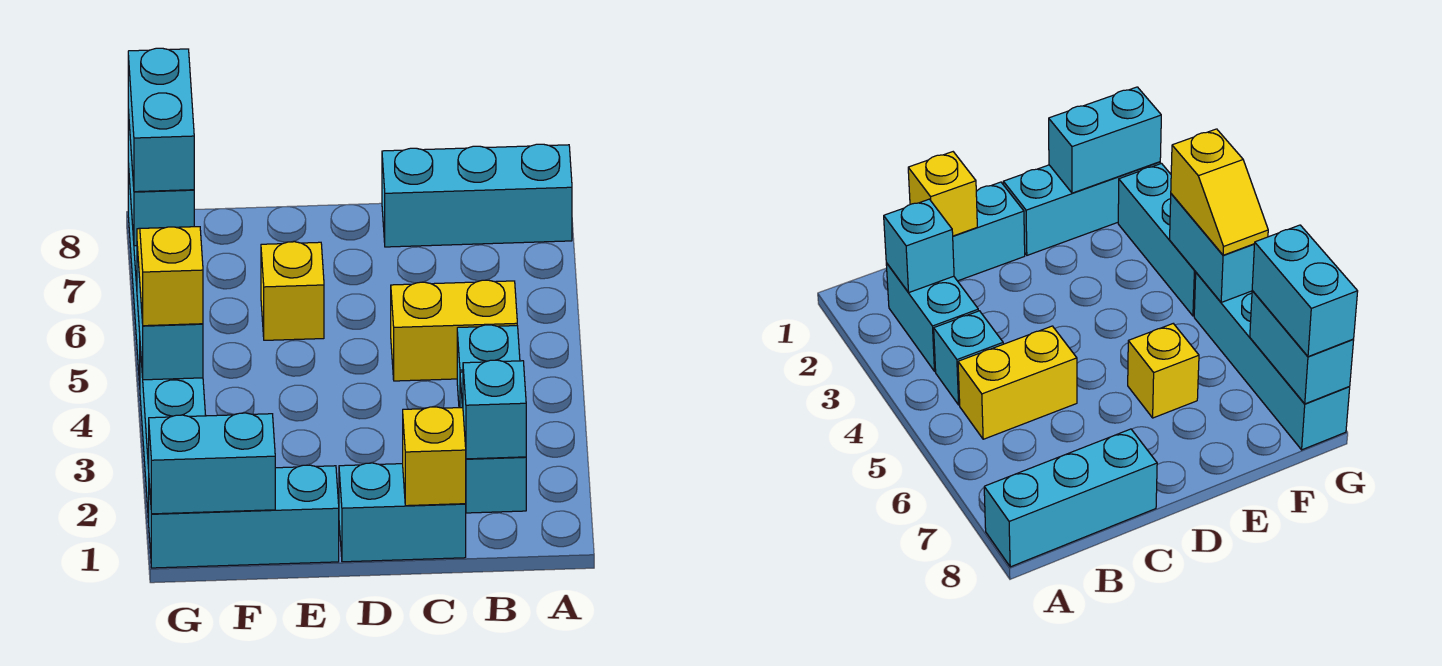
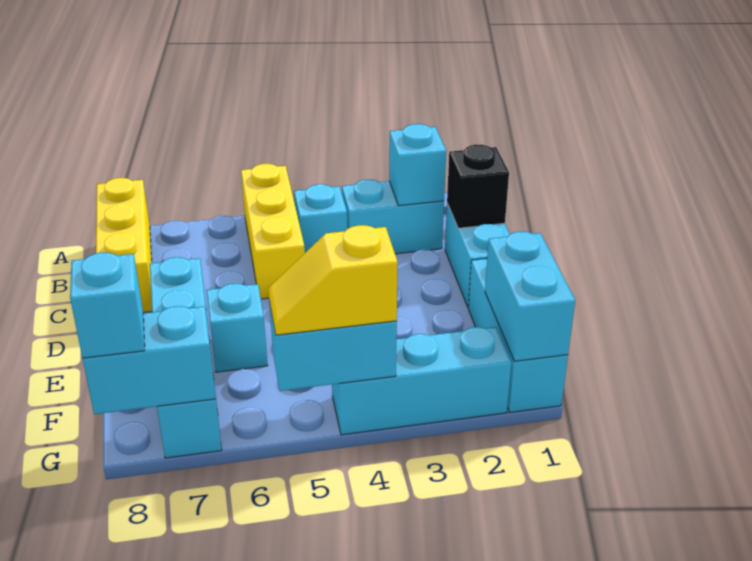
cyan brick A8:C8 level 1 -> yellow brick A8:C8 level 1
yellow brick B5:C5 level 1 -> yellow brick A5:C5 level 1
yellow brick C1 level 2 -> black brick C1 level 2
yellow brick E6 level 1 -> cyan brick E6 level 1
cyan brick G5:G8 level 1 -> cyan brick D7:G7 level 1
cyan brick G7:G8 level 3 -> cyan brick G8 level 3

